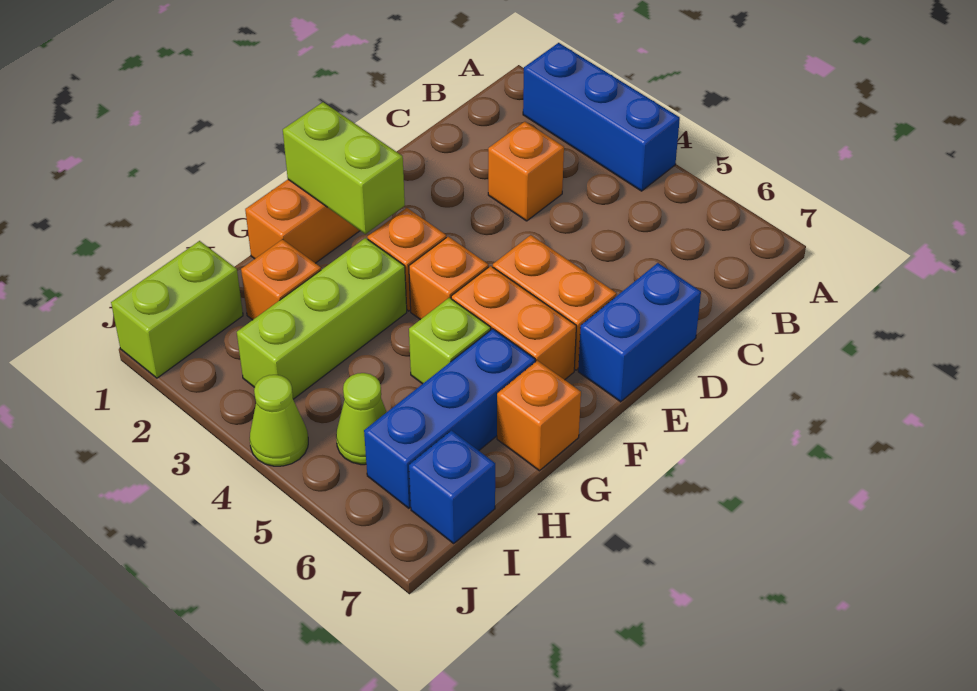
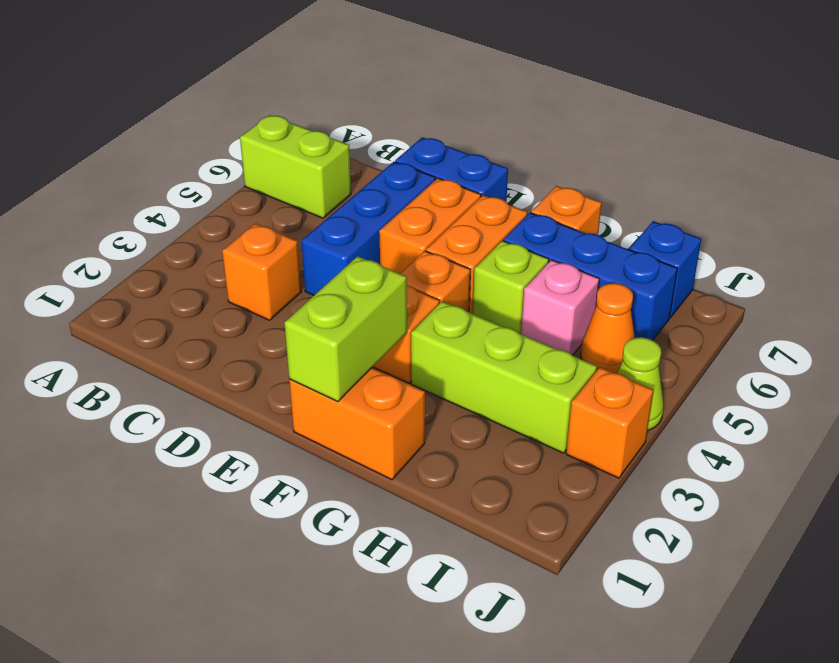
blue brick A2:A4 level 1 -> blue brick D4:D6 level 1
orange brick H2 level 1 -> orange brick J3 level 1
none -> pink brick H5 level 1
lime brick I1:J1 level 1 -> lime brick A6:B6 level 1
lime cone I5 level 1 -> orange cone I5 level 1

